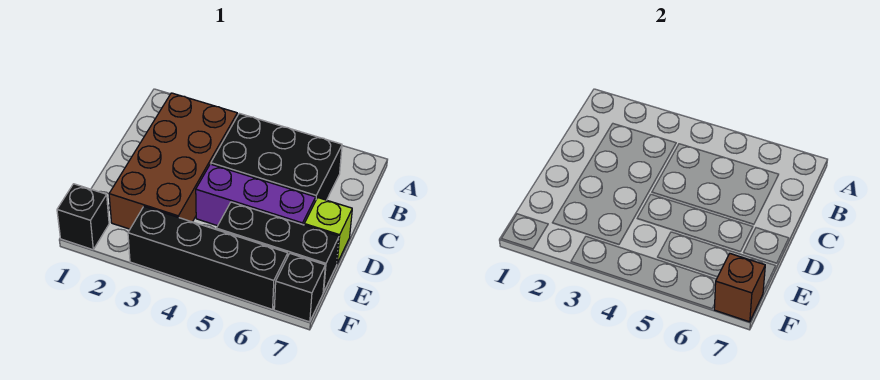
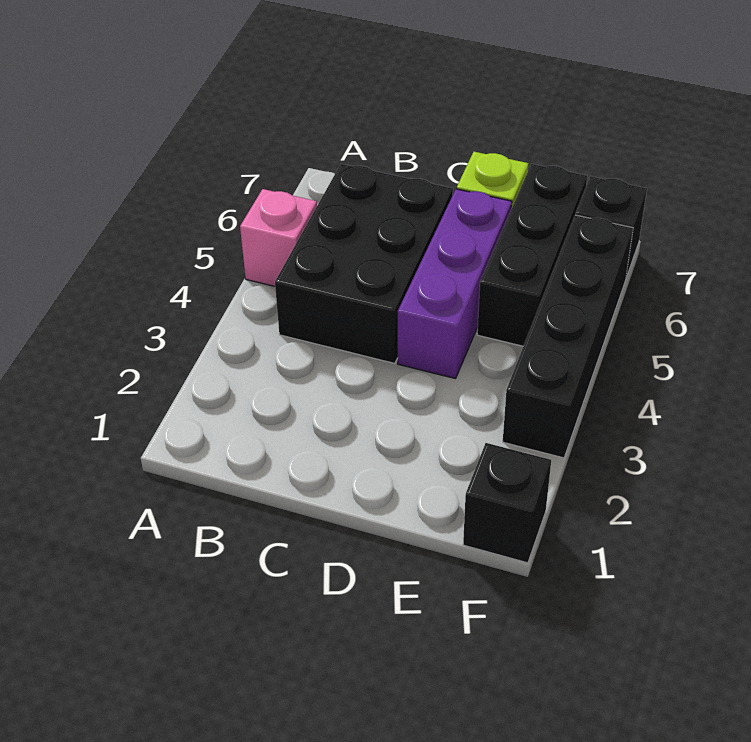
none -> pink brick A5 level 1
brown brick B2:E3 level 1 -> none
brown brick F7 level 2 -> none

